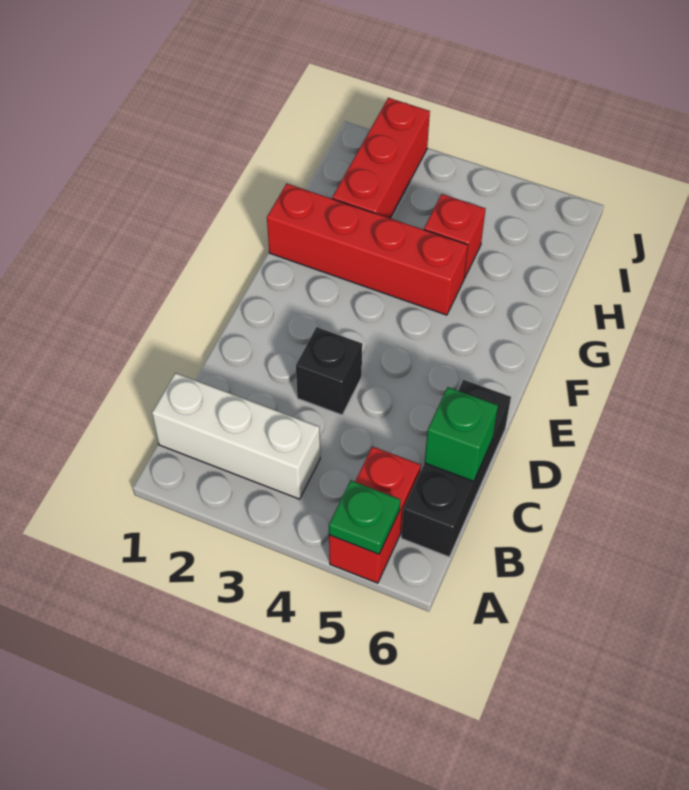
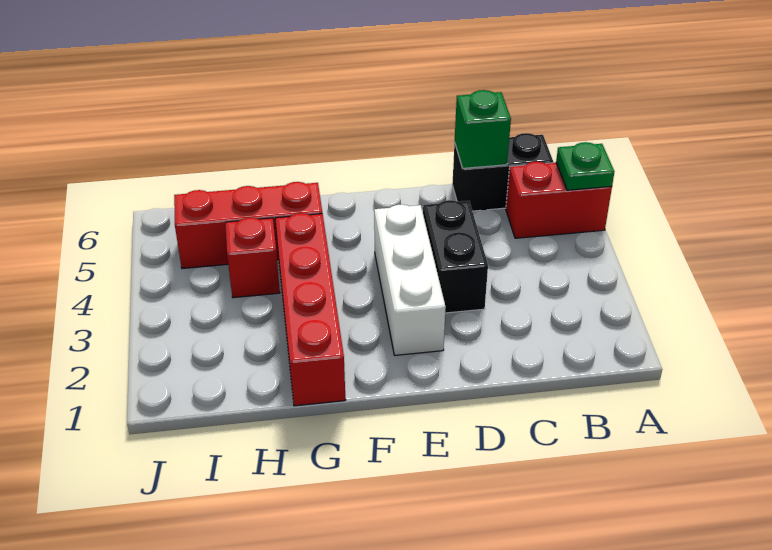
white brick B1:B3 level 1 -> white brick E2:E4 level 1
black brick B6:D6 level 1 -> black brick B6:C6 level 1
black brick D3 level 1 -> black brick D3:D4 level 1
red brick H2:J2 level 1 -> red brick G5:I5 level 1

